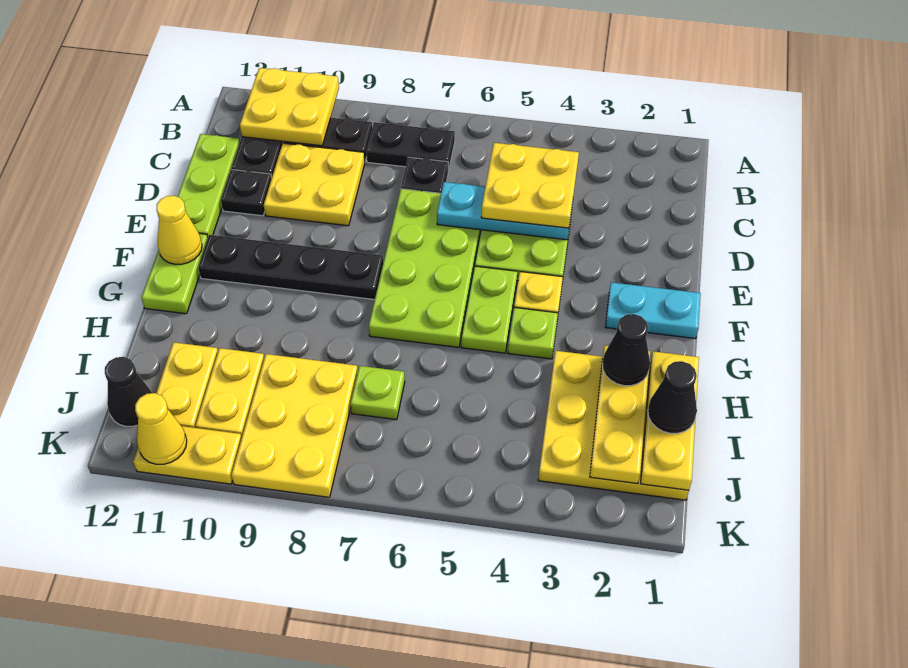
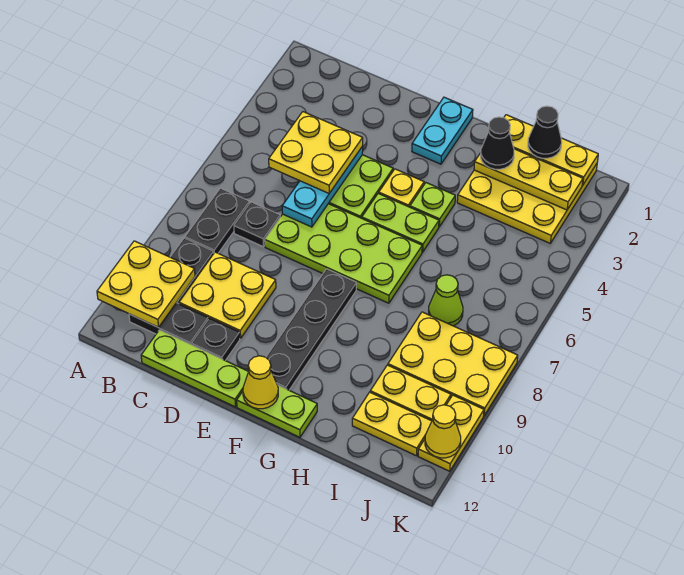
lime plate I7 level 1 -> lime cone I7 level 1
black cone J12 level 1 -> none

